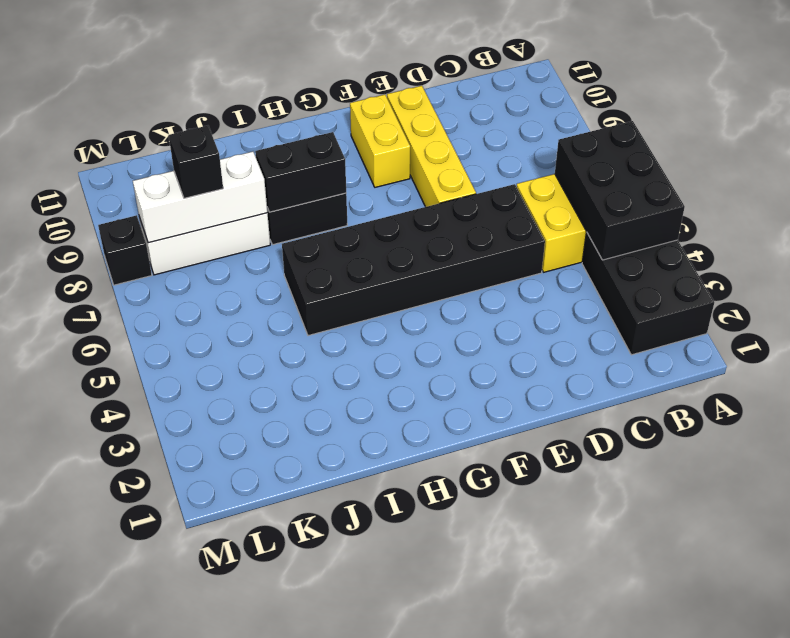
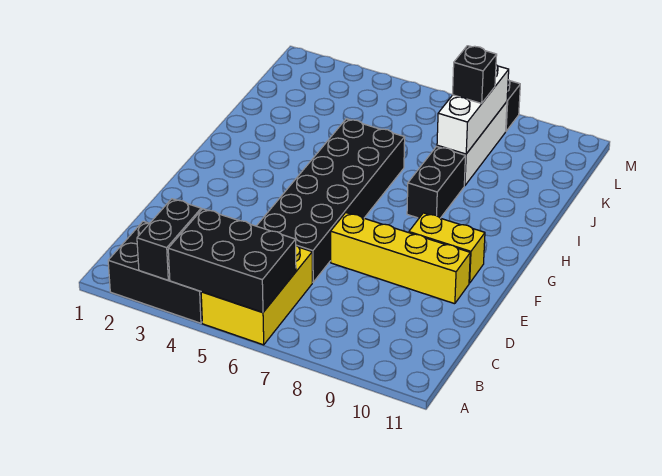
black brick H8:I8 level 2 -> black brick A3:B3 level 2

